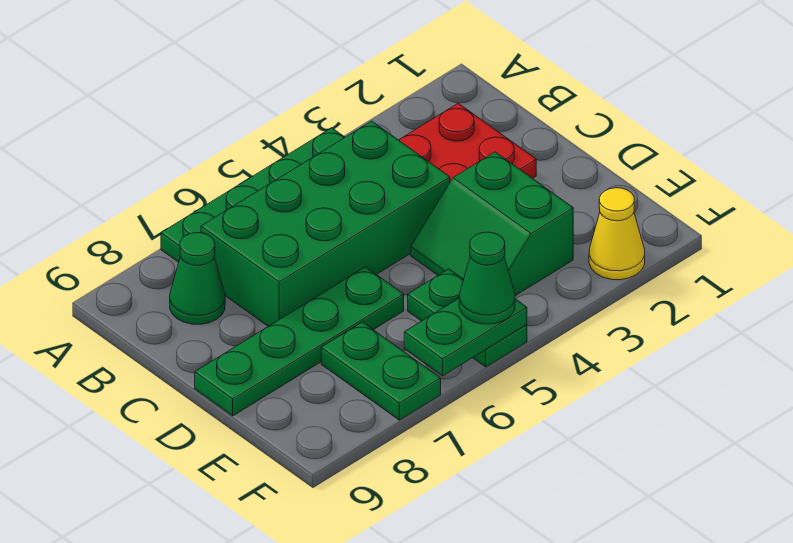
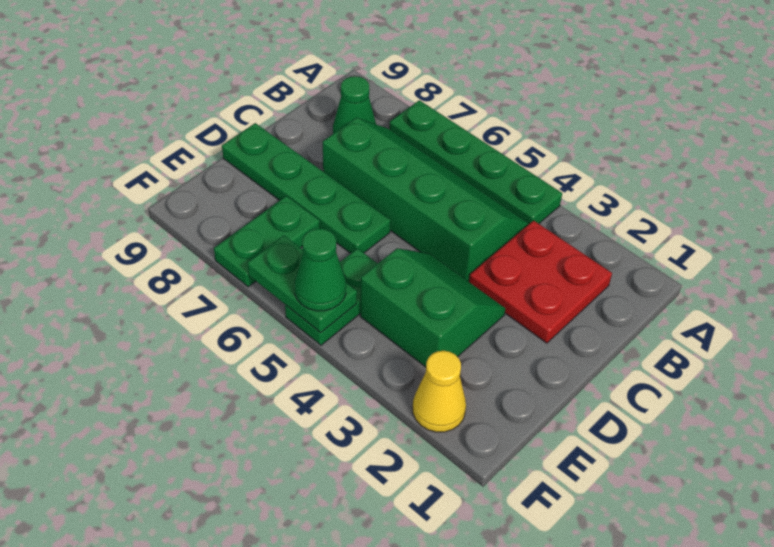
green brick B4:C7 level 1 -> green slope B4:C7 level 1 top C
green slope D3:E4 level 1 top 3 -> green slope D3:E4 level 1 top E

